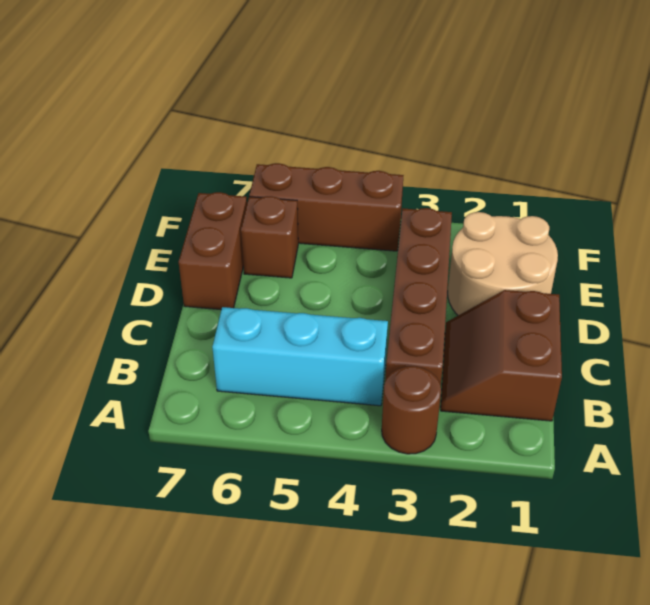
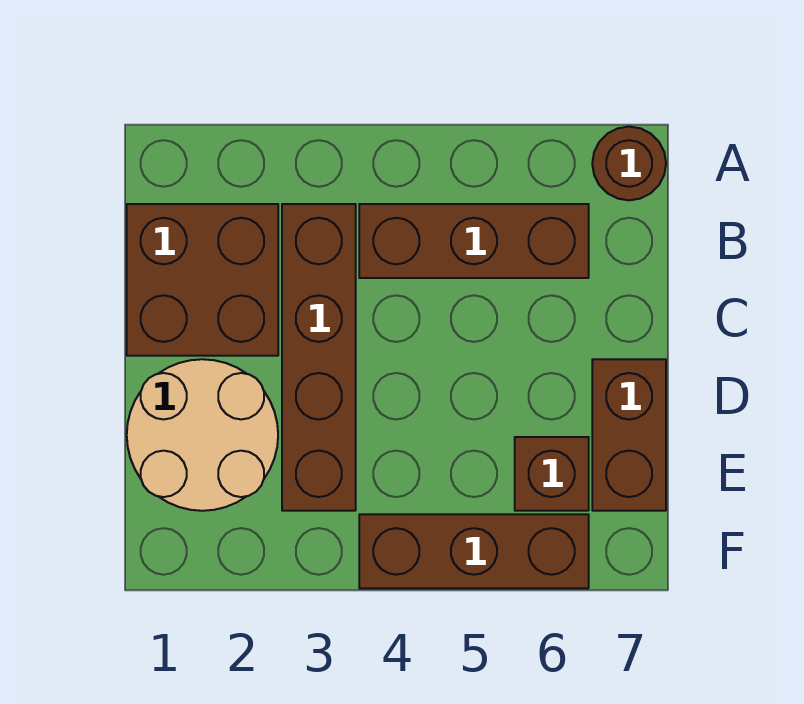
brown round brick A3 level 1 -> brown round brick A7 level 1
brown slope B1:C2 level 1 top 1 -> brown brick B1:C2 level 1
cyan brick B4:B6 level 1 -> brown brick B4:B6 level 1

